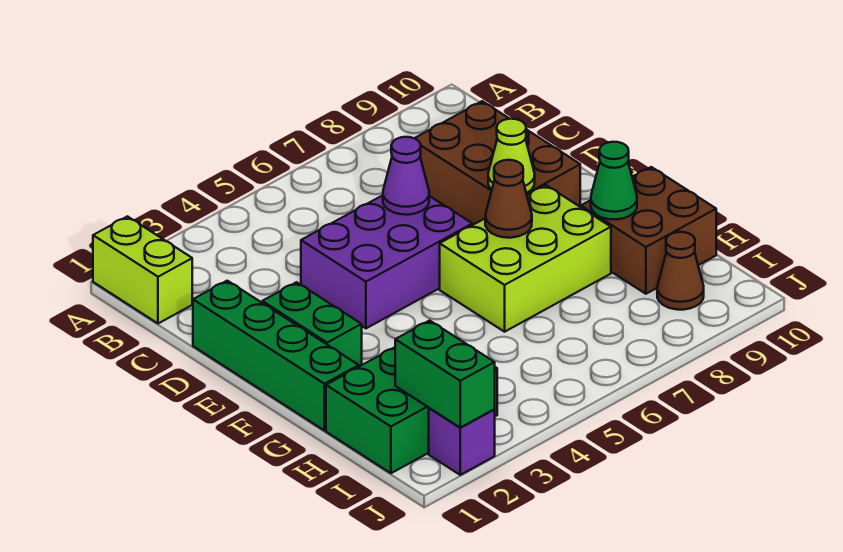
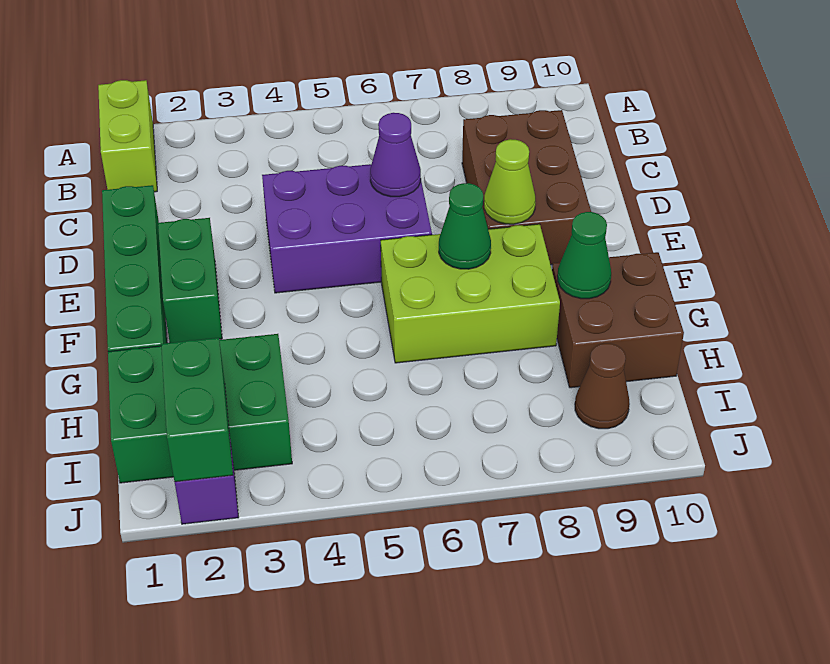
brown cone F7 level 2 -> green cone F7 level 2

